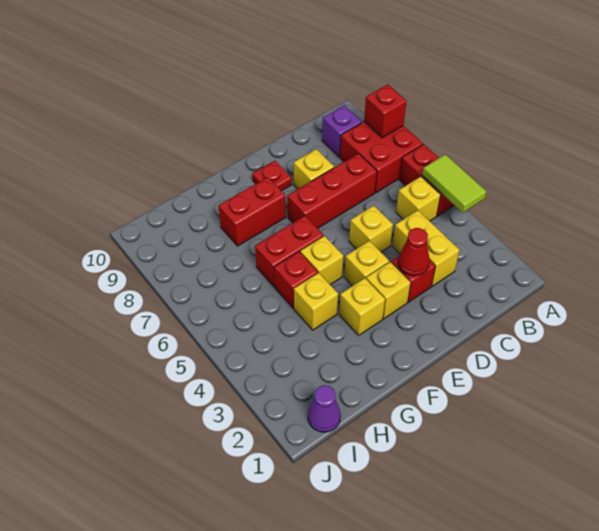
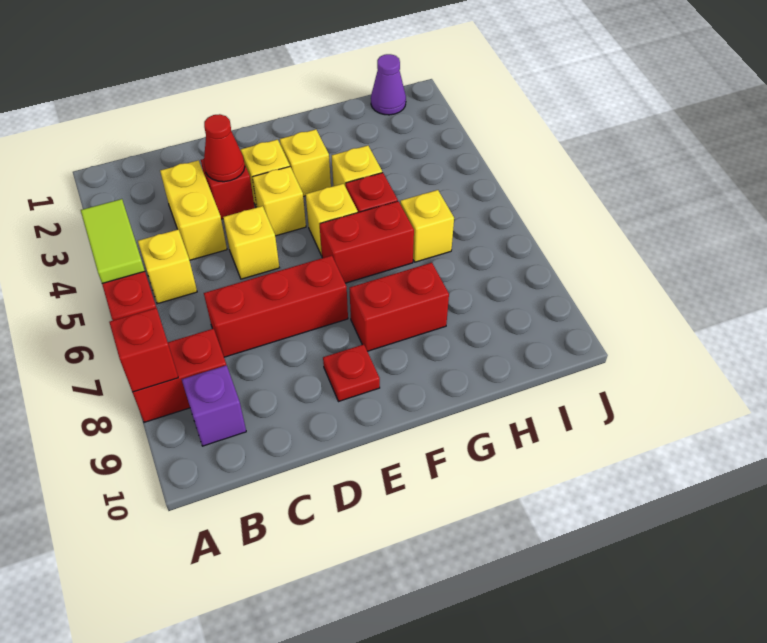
red brick A7:B8 level 1 -> red brick A8:B8 level 1
yellow brick D8 level 1 -> yellow brick H6 level 1

